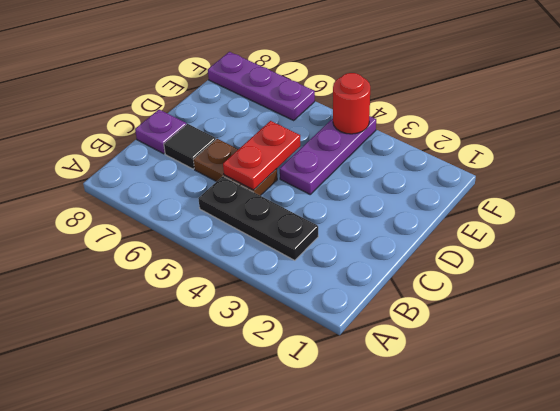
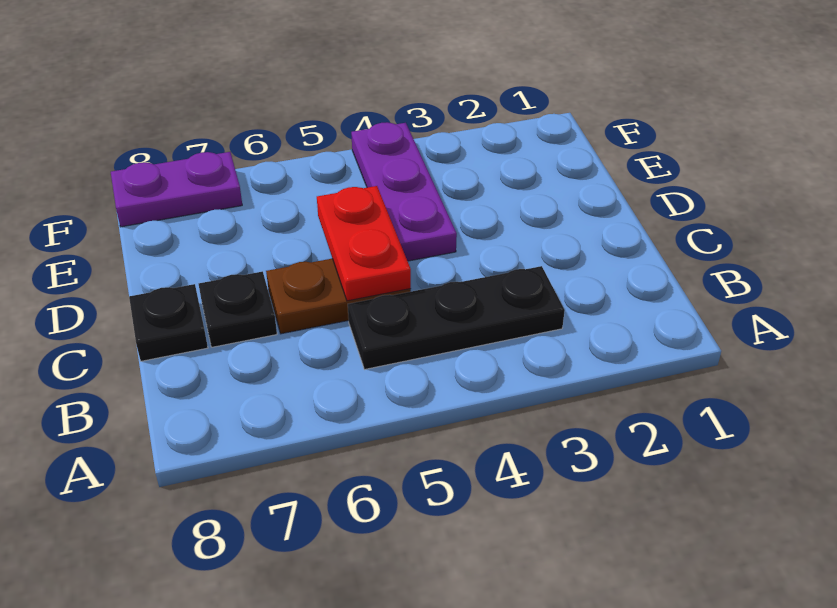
black tile C7 level 1 -> black plate C7 level 1
purple plate C8 level 1 -> black plate C8 level 1
red round brick F4 level 2 -> none
purple plate F6:F8 level 1 -> purple plate F7:F8 level 1

